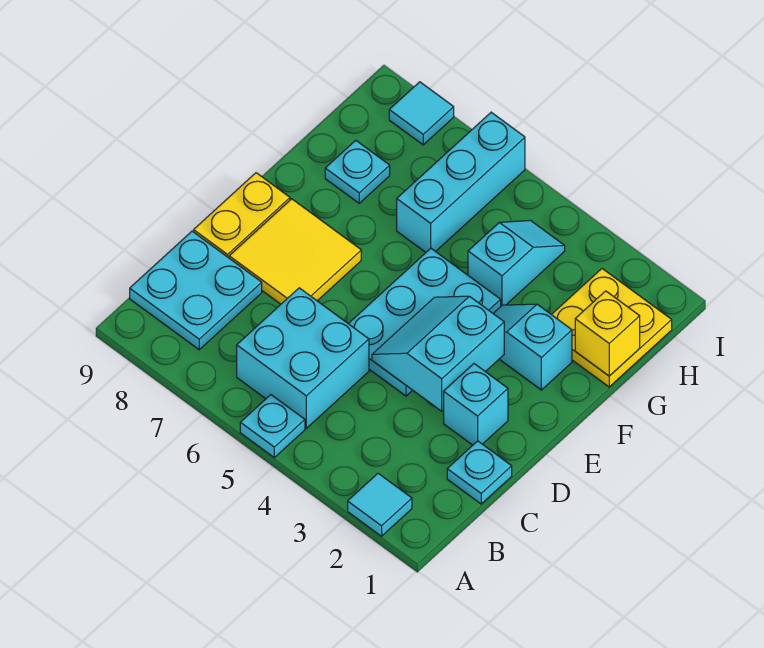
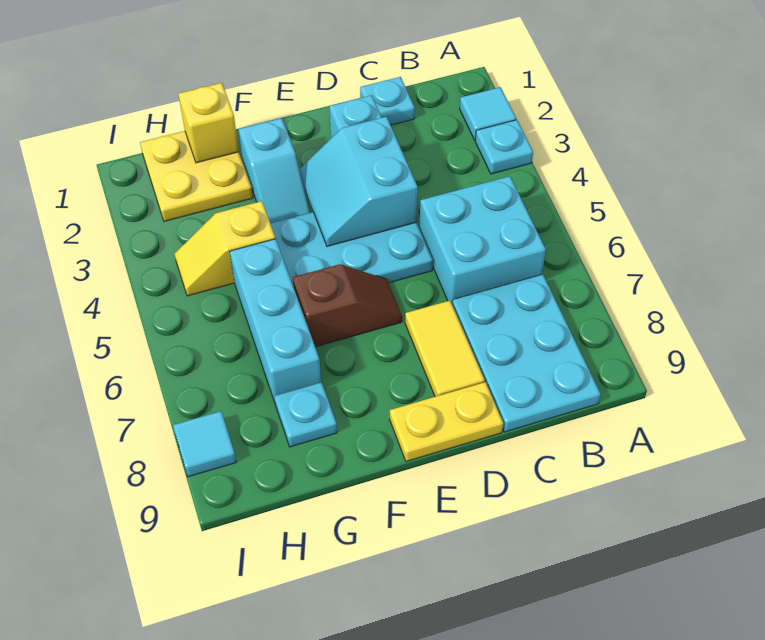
cyan plate A5 level 1 -> cyan plate A3 level 1
cyan plate B8:C9 level 1 -> cyan plate B7:C9 level 1
cyan slope D3:E4 level 2 top 3 -> cyan slope D3:E4 level 2 top D
yellow tile D7:E8 level 1 -> yellow tile D7:D8 level 1
none -> brown slope E6:F6 level 1 top F
cyan slope G4:H4 level 1 top G -> yellow slope G4:H4 level 1 top G
cyan brick G6:I6 level 1 -> cyan brick G5:G7 level 1

